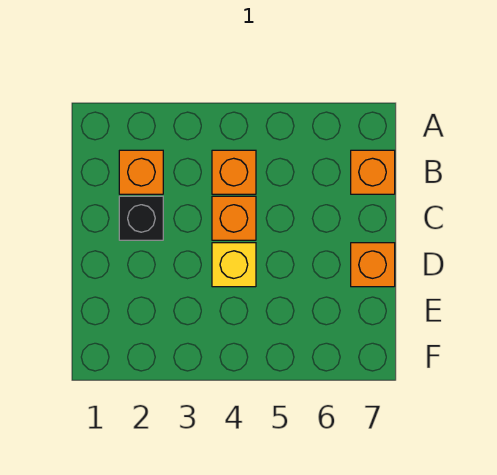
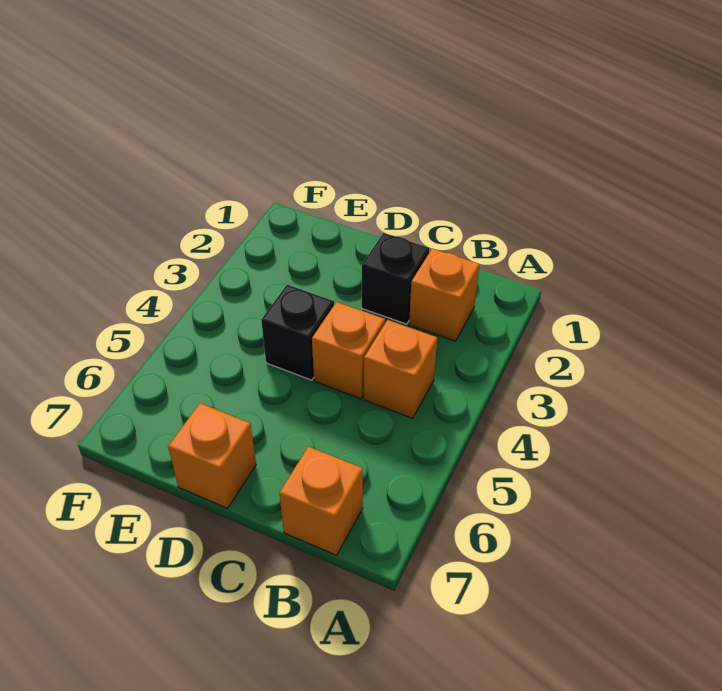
yellow brick D4 level 1 -> black brick D4 level 1

